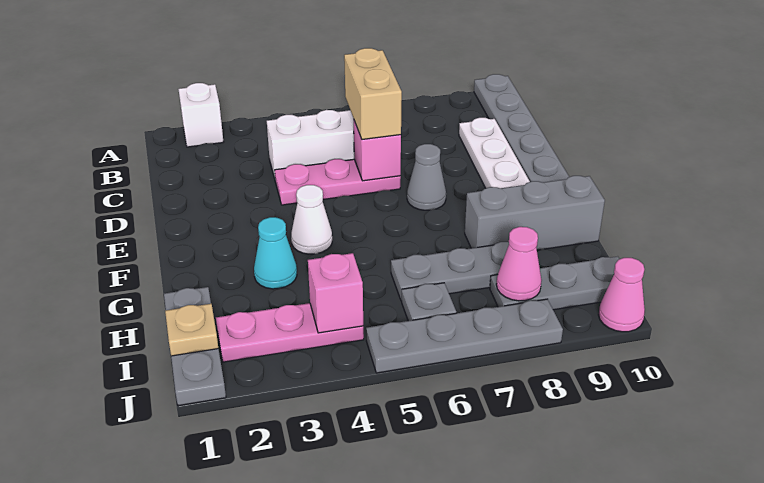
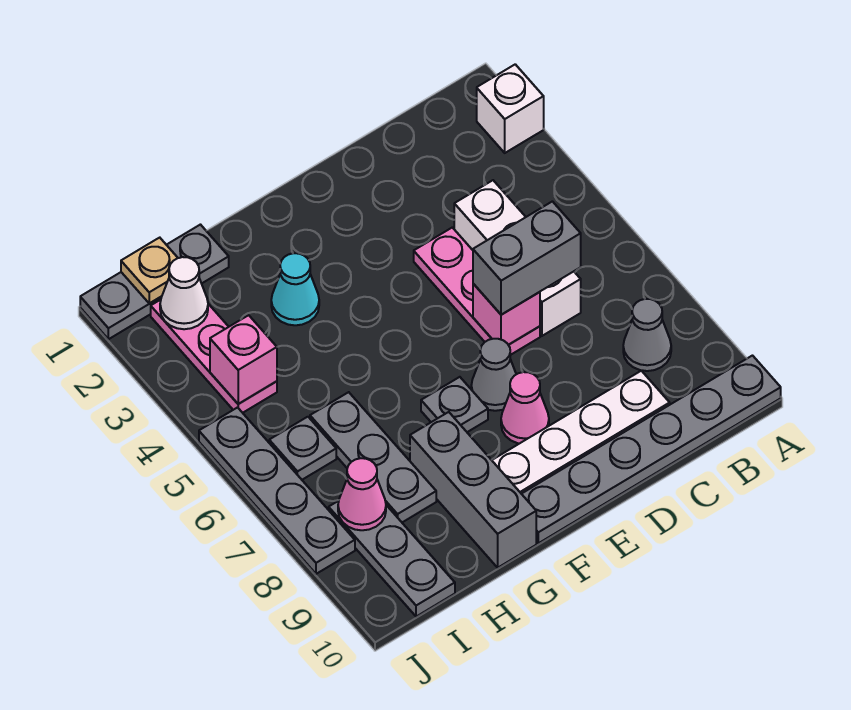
none -> grey cone B8 level 1
tan brick C6:D6 level 3 -> grey brick C6:D6 level 3
white cone F4 level 1 -> white cone I2 level 2
none -> grey plate F7 level 1
pink cone J10 level 1 -> pink cone E8 level 1

